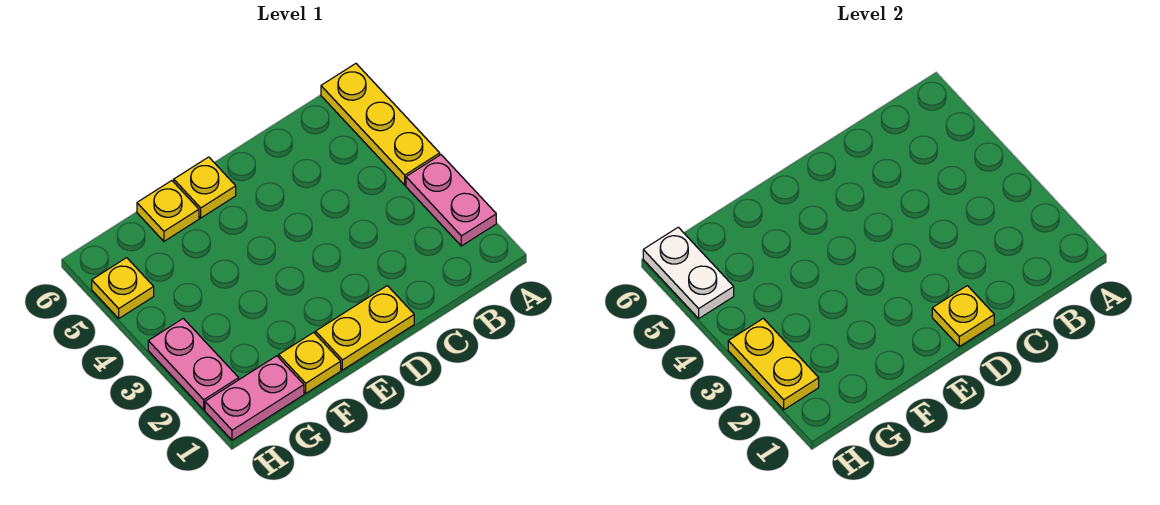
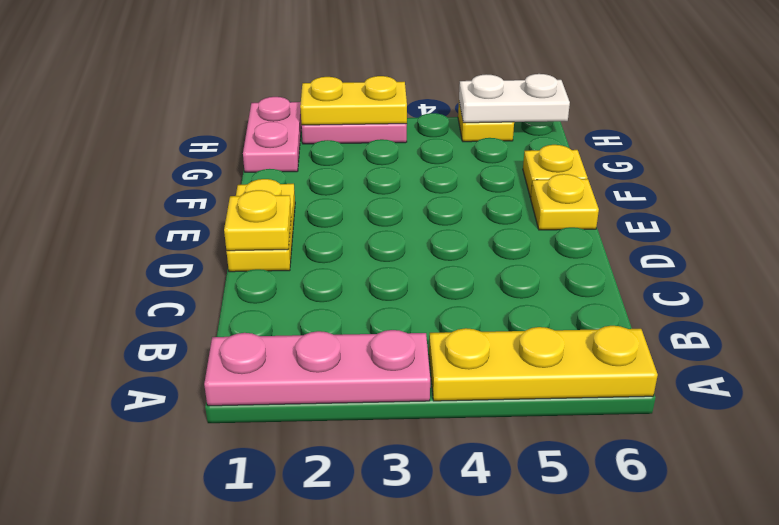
pink plate A2:A3 level 1 -> pink plate A1:A3 level 1
yellow plate F1 level 1 -> none

